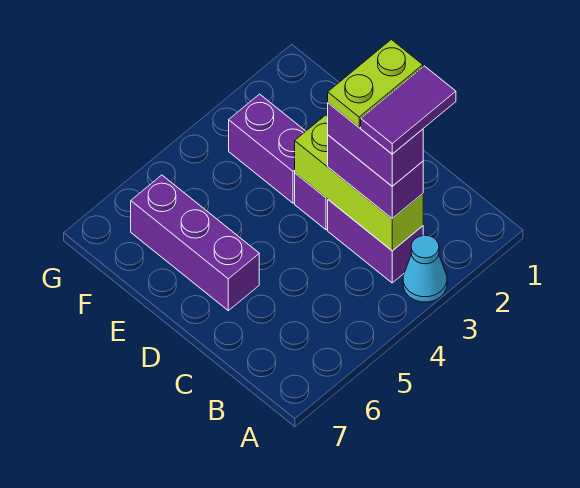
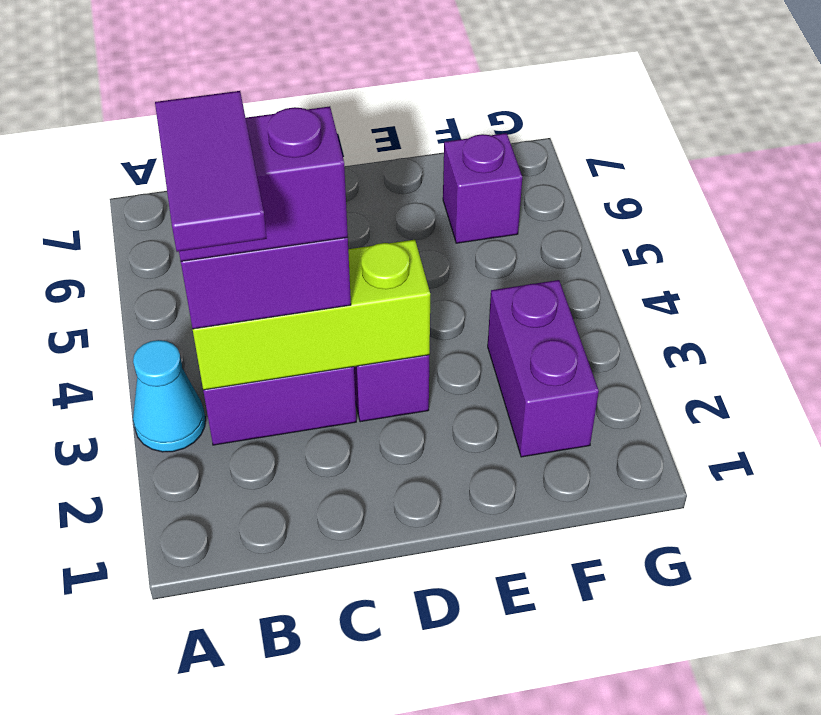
lime plate C2:C3 level 5 -> none
purple brick D6:F6 level 1 -> purple brick F6 level 1
purple brick E3:F3 level 1 -> purple brick F2:F3 level 1

